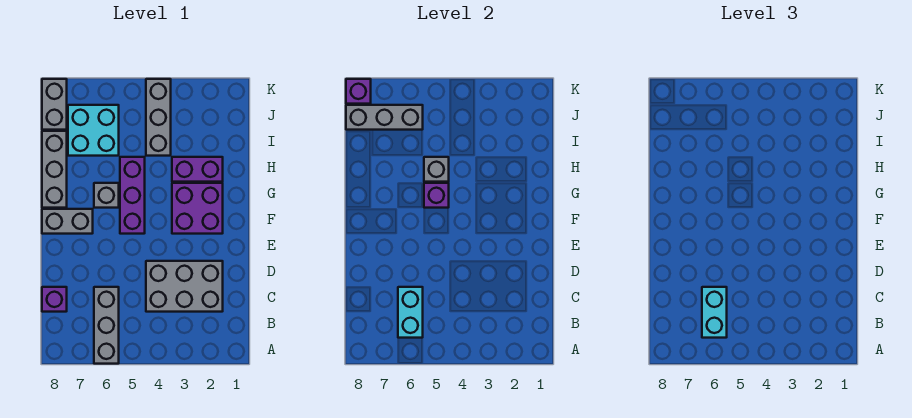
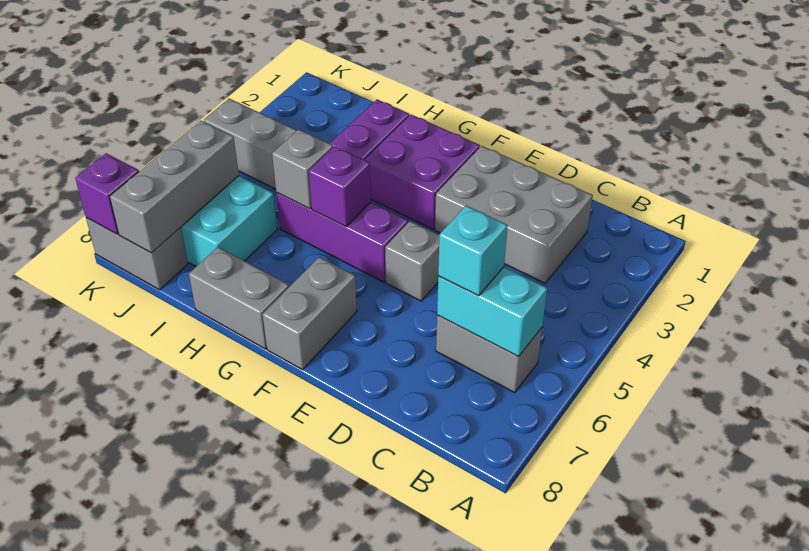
grey brick A6:C6 level 1 -> grey brick B6:C6 level 1
cyan brick B6:C6 level 3 -> cyan brick C6 level 3
grey brick C2:D4 level 1 -> grey brick C2:E3 level 1
purple brick C8 level 1 -> none
grey brick G6 level 1 -> grey brick E5 level 1
grey brick G8:I8 level 1 -> grey brick G8:H8 level 1

